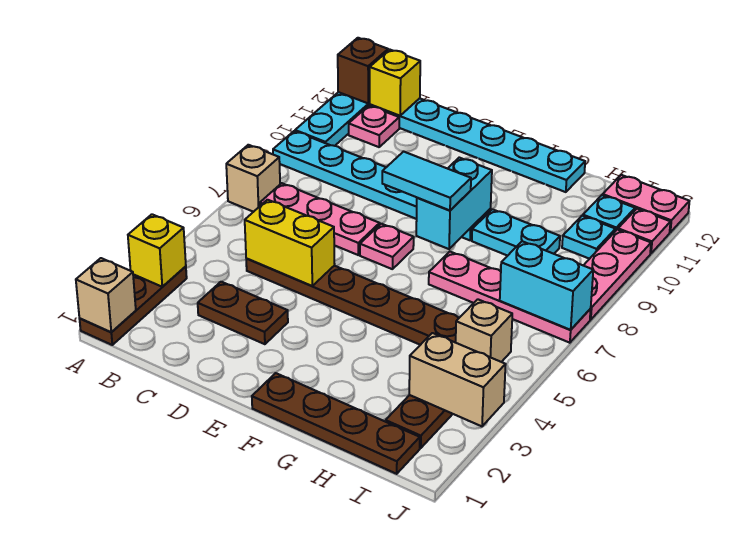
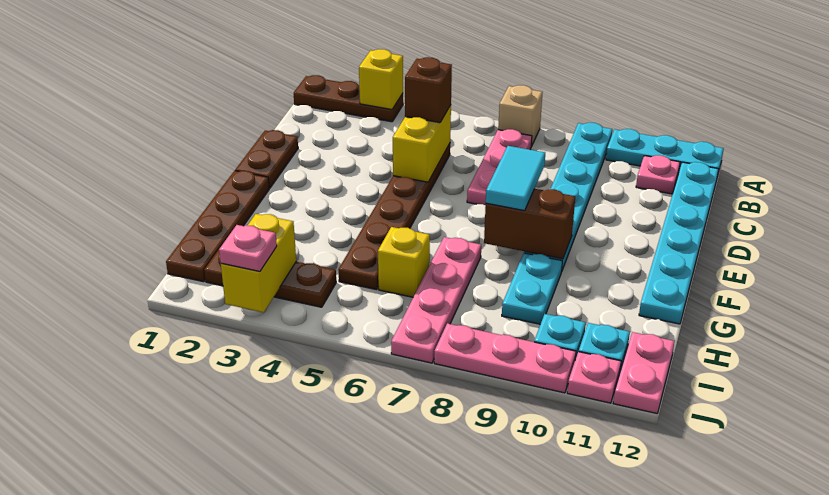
tan brick A1 level 2 -> none
brown brick A12 level 2 -> brown brick C5 level 3
yellow brick B12 level 2 -> yellow brick H6 level 1
brown plate C3:D3 level 1 -> brown plate D1:E1 level 1
pink plate E7 level 1 -> pink plate J3 level 3
cyan brick F8:F9 level 2 -> brown brick F8:F9 level 2
tan brick I3:J3 level 2 -> yellow brick I3:J3 level 2
tan brick I5 level 1 -> none
cyan brick I7:J7 level 2 -> none

